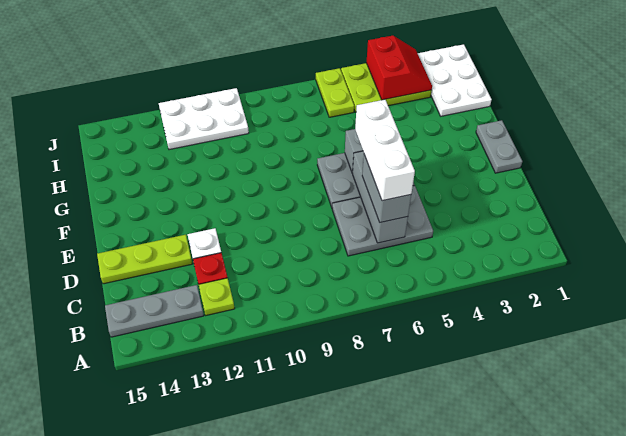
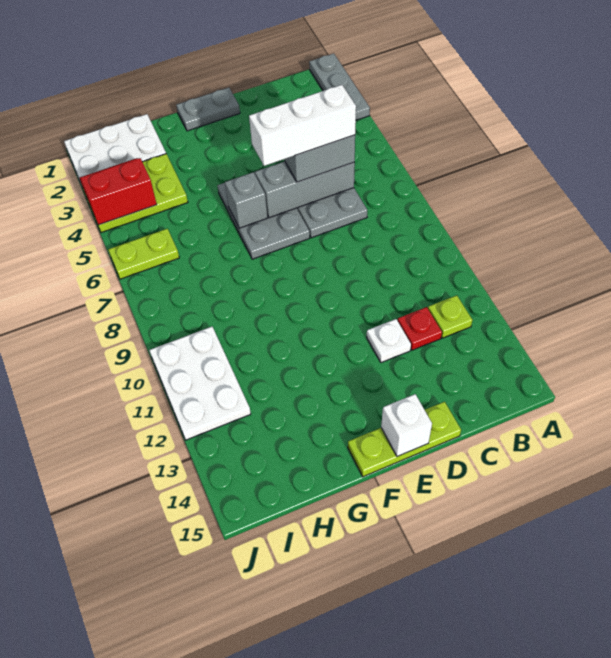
grey plate B13:B15 level 1 -> grey plate A1:A3 level 1
lime plate D13:D15 level 1 -> lime plate D15:F15 level 1
none -> white brick E15 level 2
lime plate I3:J5 level 1 -> lime plate H3:J4 level 1

